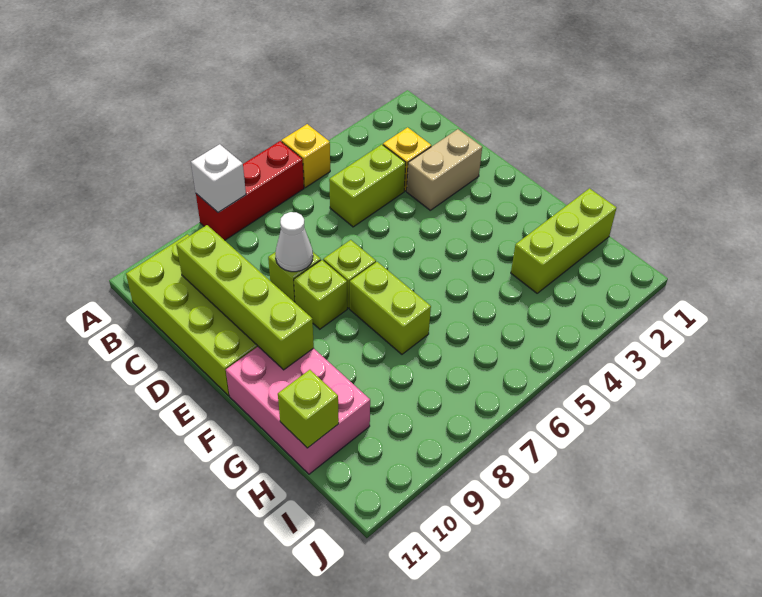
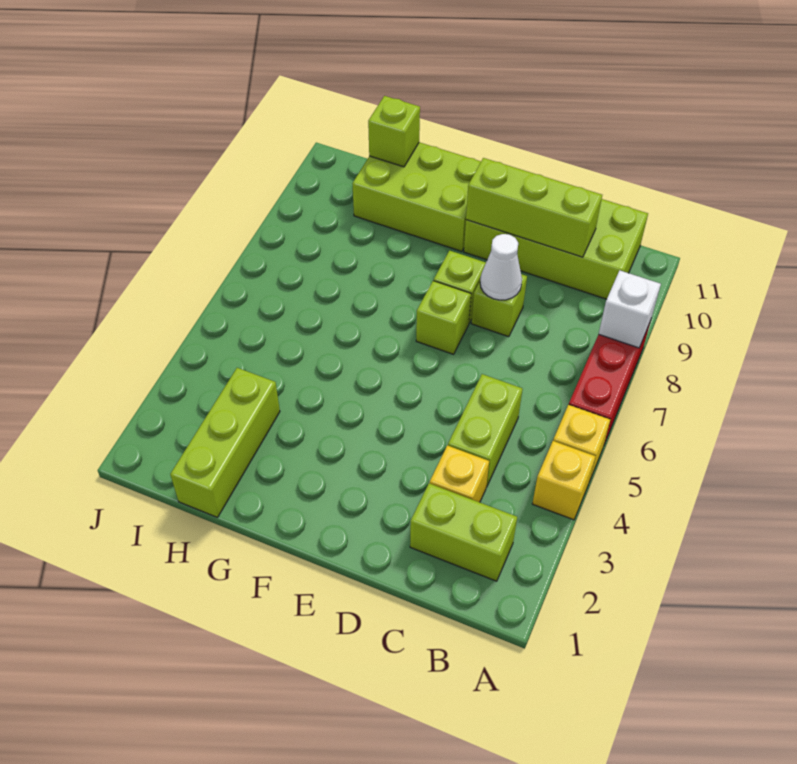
none -> yellow brick A4 level 1
lime brick C10:F10 level 2 -> lime brick C10:E10 level 2
tan brick D2:D3 level 1 -> none
lime brick F7:G7 level 1 -> lime brick B2:C2 level 1
pink brick F10:H11 level 1 -> lime brick F10:H11 level 1

